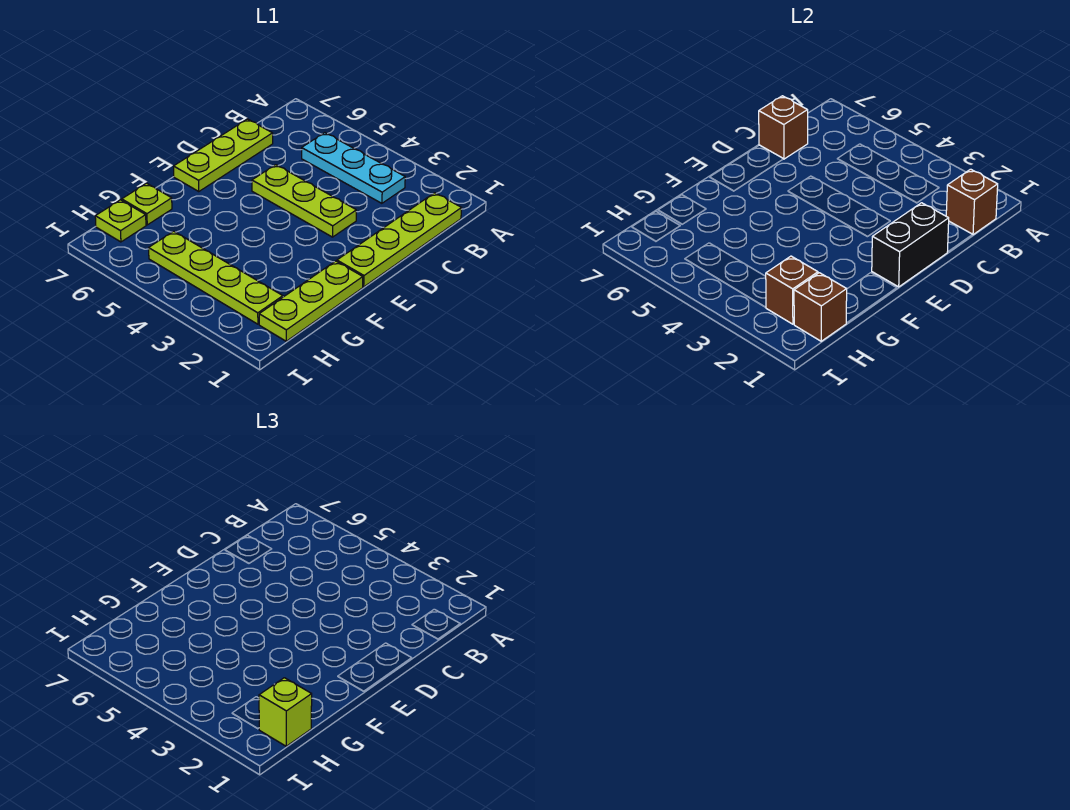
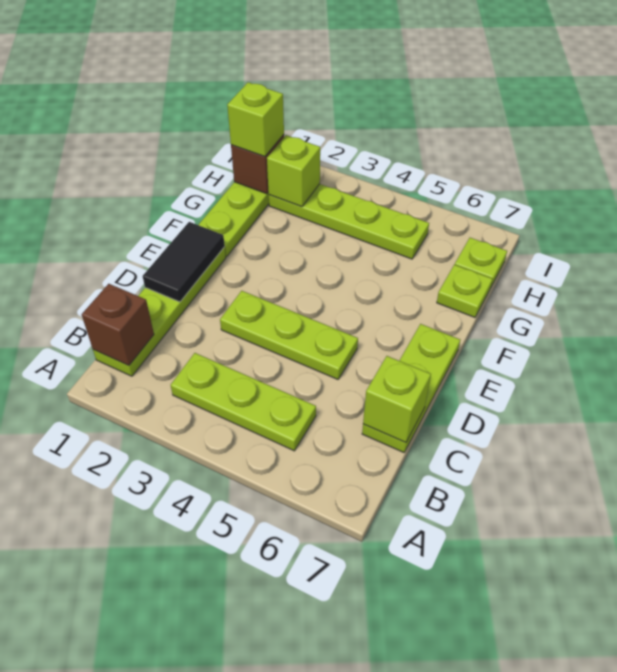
cyan plate B3:B5 level 1 -> lime plate B3:B5 level 1
brown brick C7 level 2 -> lime brick C7 level 2
black brick D1:E1 level 2 -> black tile D1:E1 level 2
brown brick H2 level 2 -> lime brick H2 level 2

